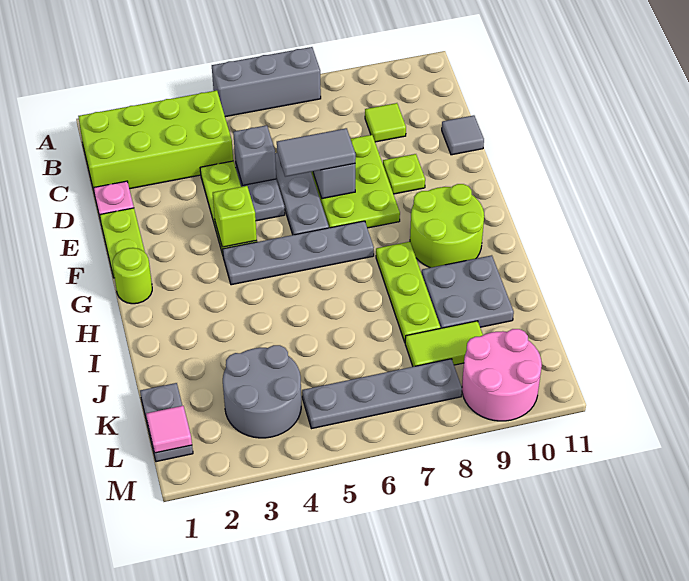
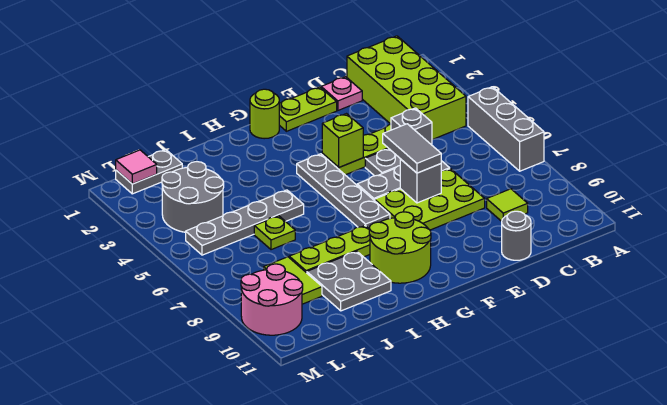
grey tile D11 level 1 -> grey round brick D11 level 1
lime plate E9 level 1 -> lime plate J6 level 1
grey plate L5:L8 level 1 -> grey plate I5:L5 level 1

